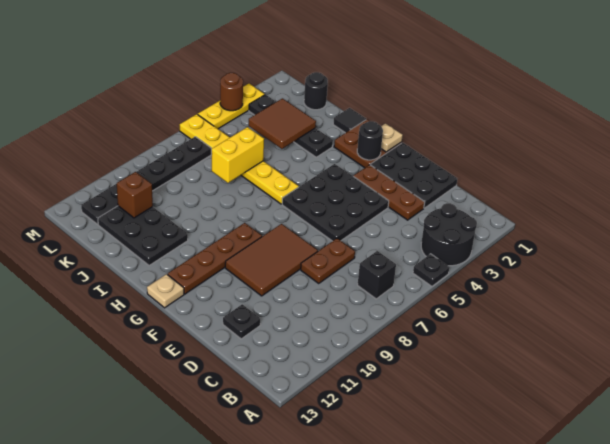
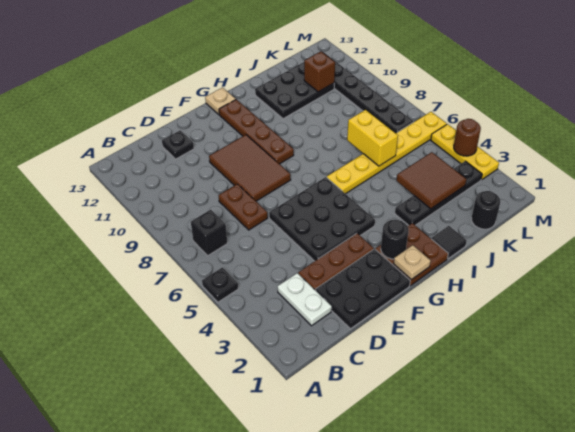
black round brick A3:B4 level 1 -> none
none -> white plate C2:C3 level 1

